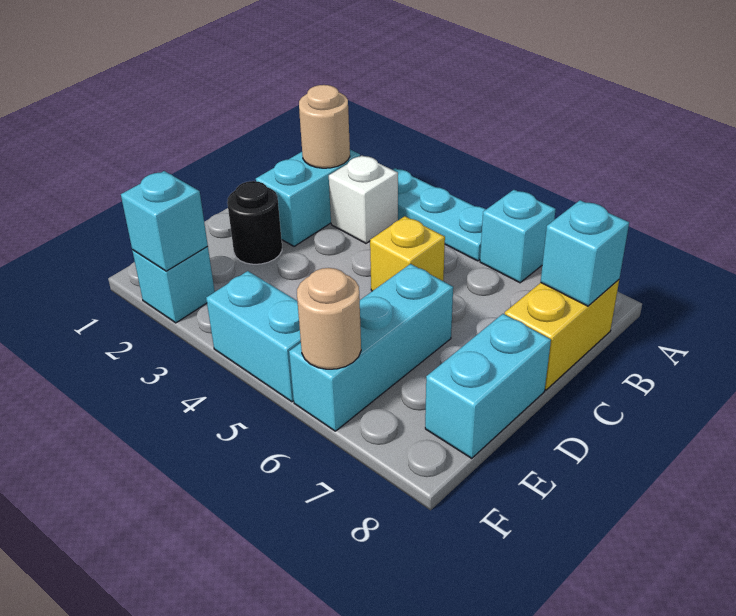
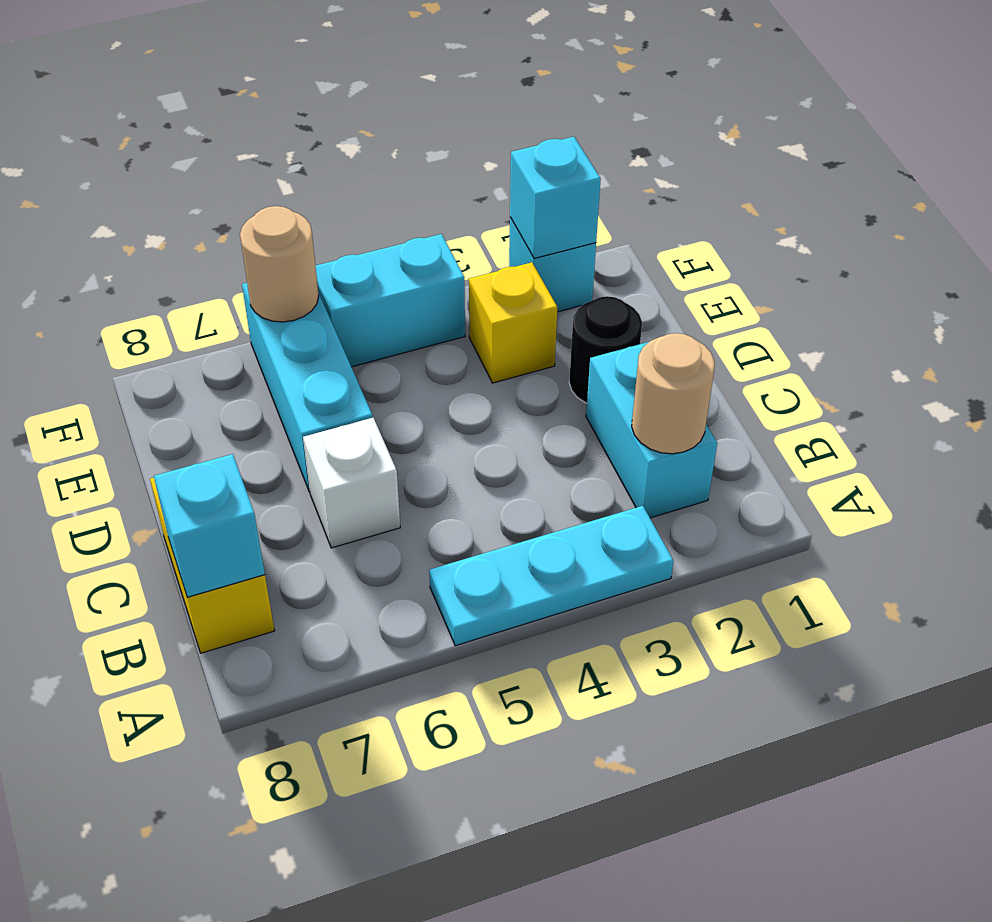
cyan brick A6 level 1 -> none
white brick B3 level 1 -> white brick C6 level 1
yellow brick C5 level 1 -> yellow brick E3 level 1
cyan brick D8:E8 level 1 -> none

